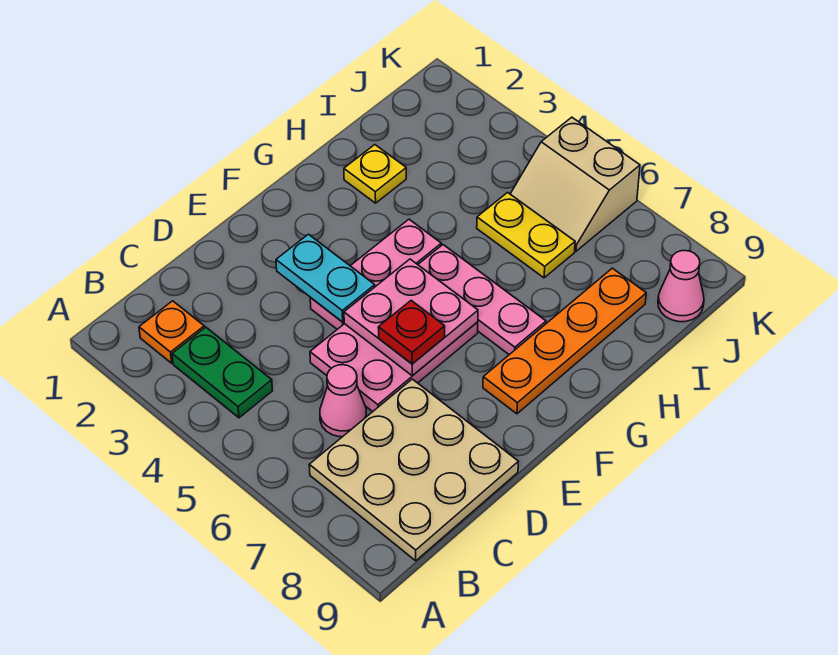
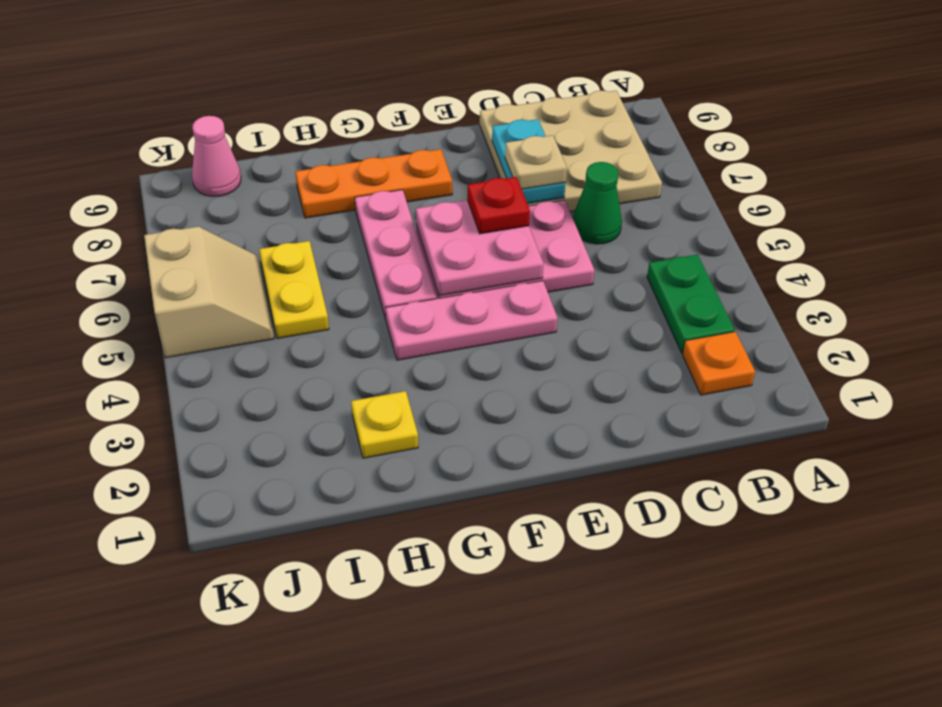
pink cone C6 level 1 -> green cone C6 level 1
none -> tan plate D7 level 3
cyan plate E3:E4 level 2 -> cyan plate D7:D8 level 2
orange plate F8:I8 level 1 -> orange plate F8:H8 level 1

